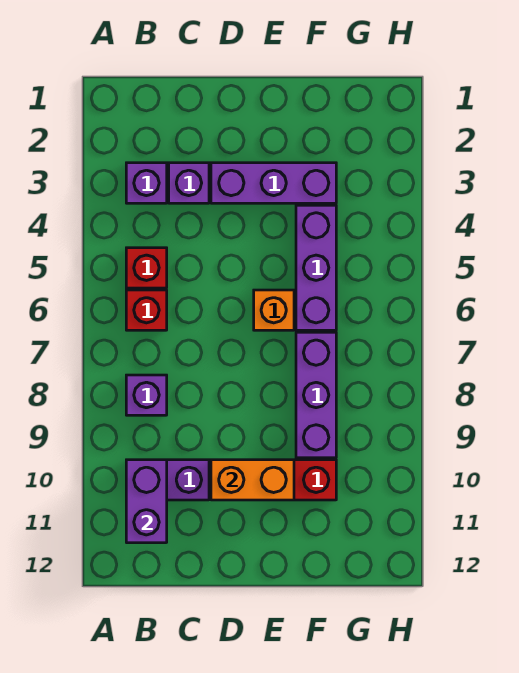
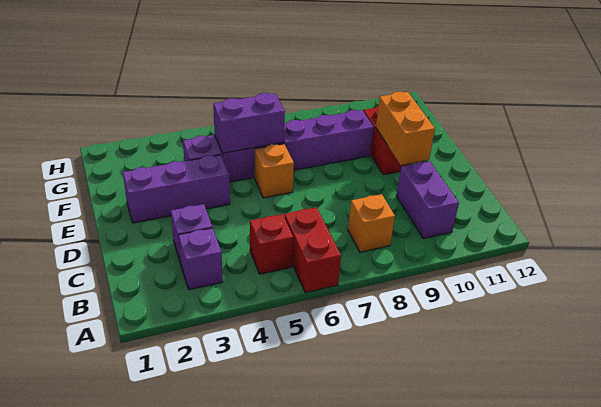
red brick B6 level 1 -> red brick A6:B6 level 1
purple brick B8 level 1 -> orange brick B8 level 1
purple brick B10:B11 level 2 -> purple brick F5:F6 level 2
purple brick D3:F3 level 1 -> purple brick E2:E4 level 1

